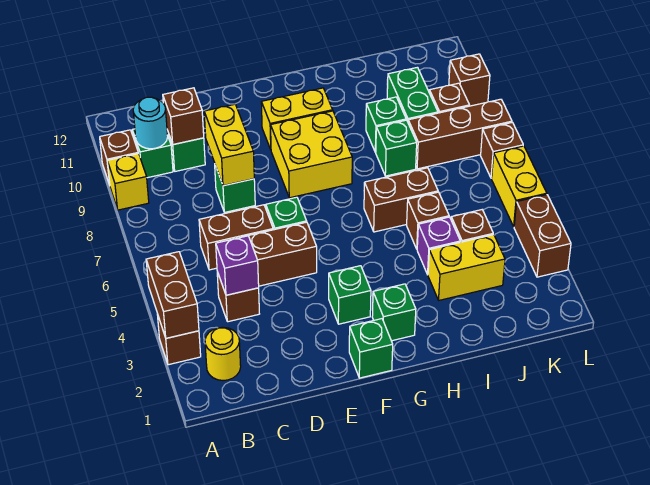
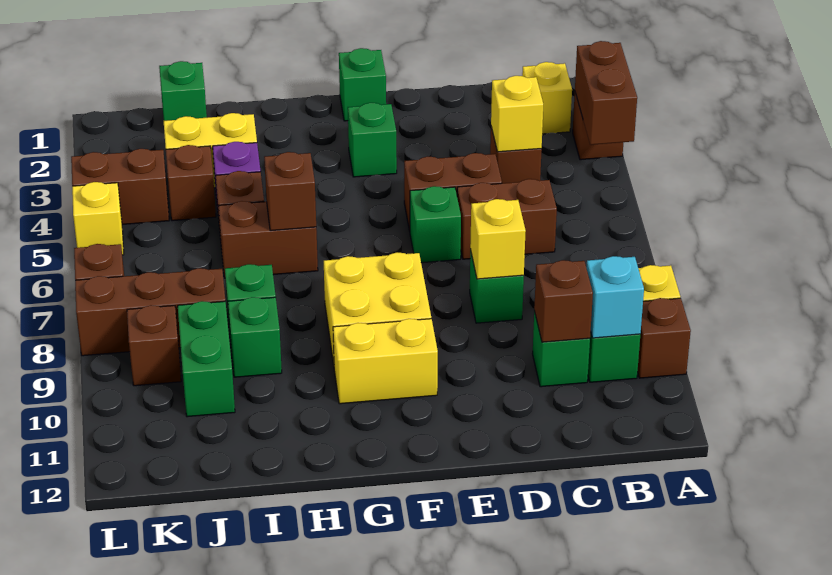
yellow round brick B2 level 1 -> yellow brick B2 level 1
cyan round brick B10 level 2 -> cyan brick B10 level 2
purple brick C4 level 2 -> yellow brick C4 level 2
yellow brick D8:D9 level 2 -> yellow brick D8 level 2
green brick G2 level 1 -> green brick J1 level 1
brown brick L3:L4 level 1 -> brown brick K4:L4 level 1
yellow brick L5:L6 level 1 -> yellow brick L5 level 1
brown brick L10 level 1 -> brown brick H6 level 2

